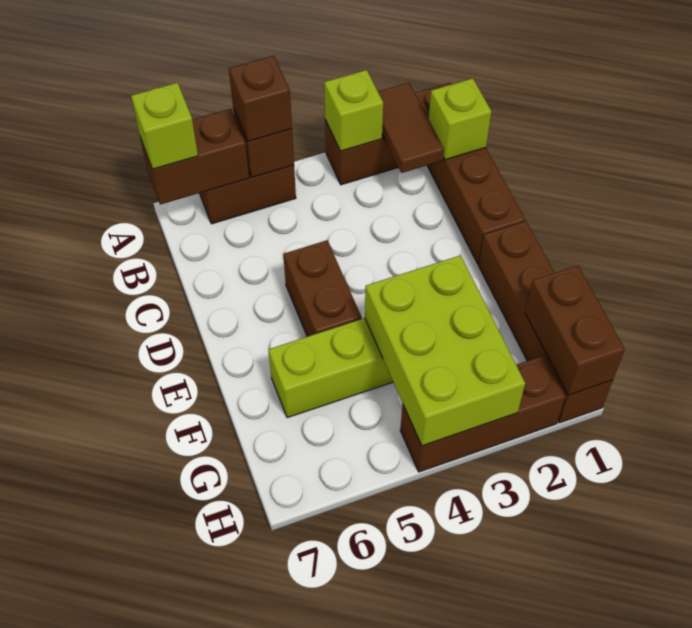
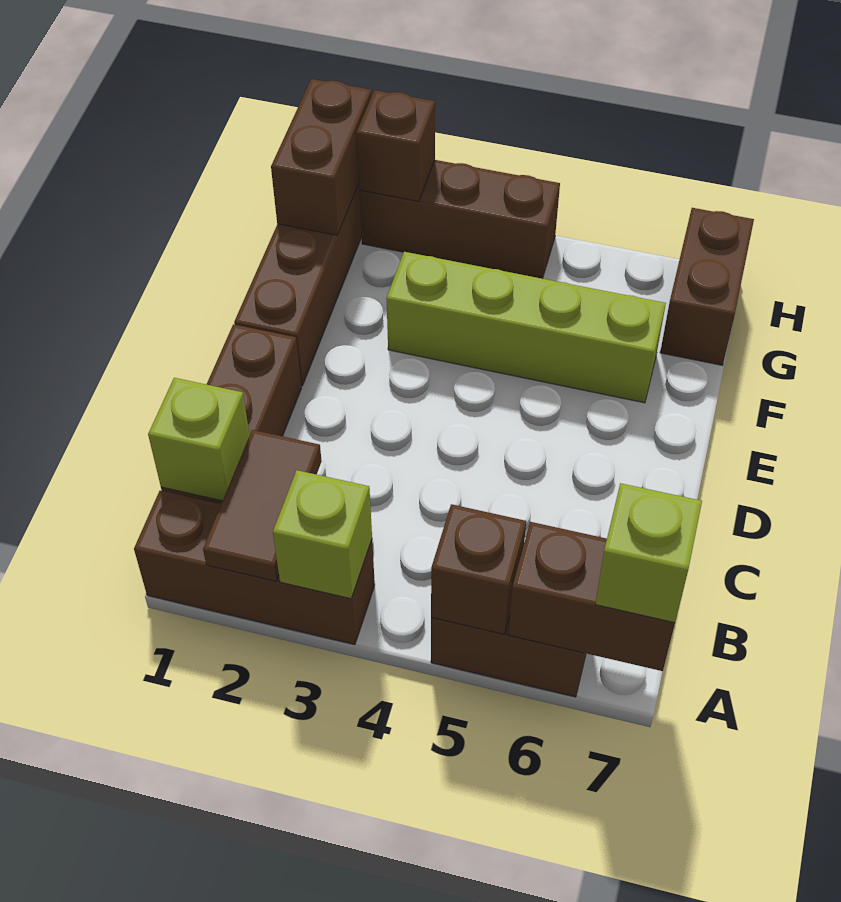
brown brick A5 level 3 -> brown brick H2 level 2
brown brick D5:E5 level 1 -> brown brick G7:H7 level 1
lime brick F3:H4 level 2 -> none

